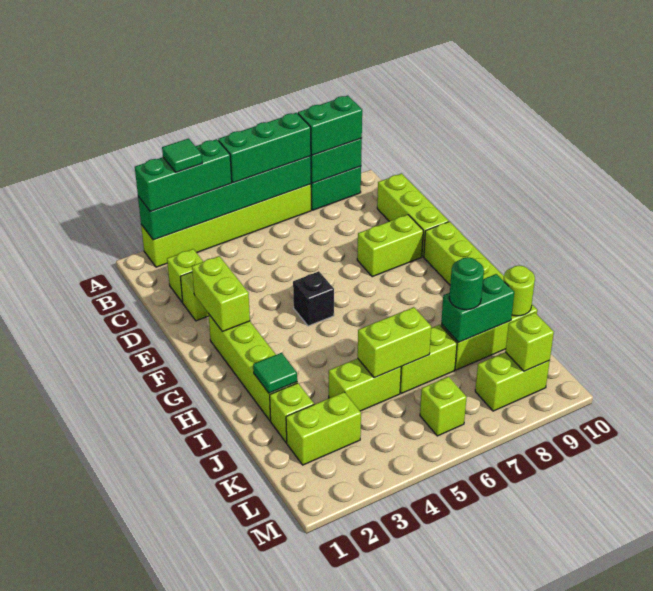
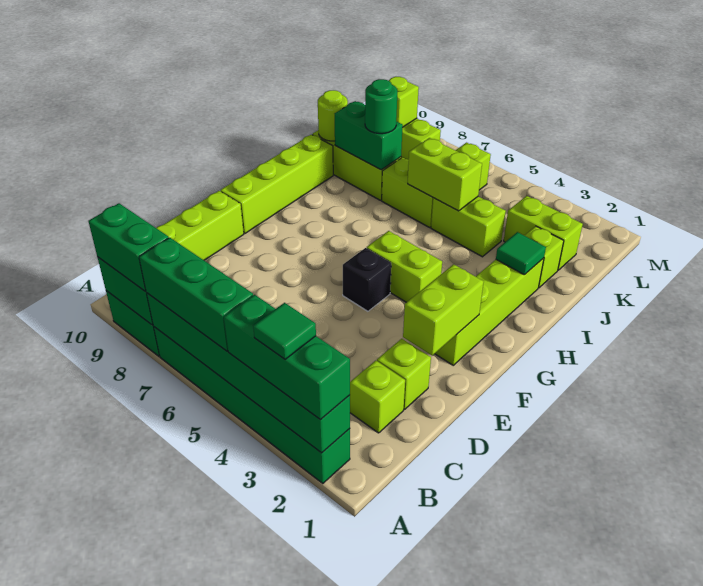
lime brick A2:A7 level 1 -> green brick A2:A7 level 1
lime brick E8:E9 level 1 -> lime brick G4:G5 level 1

